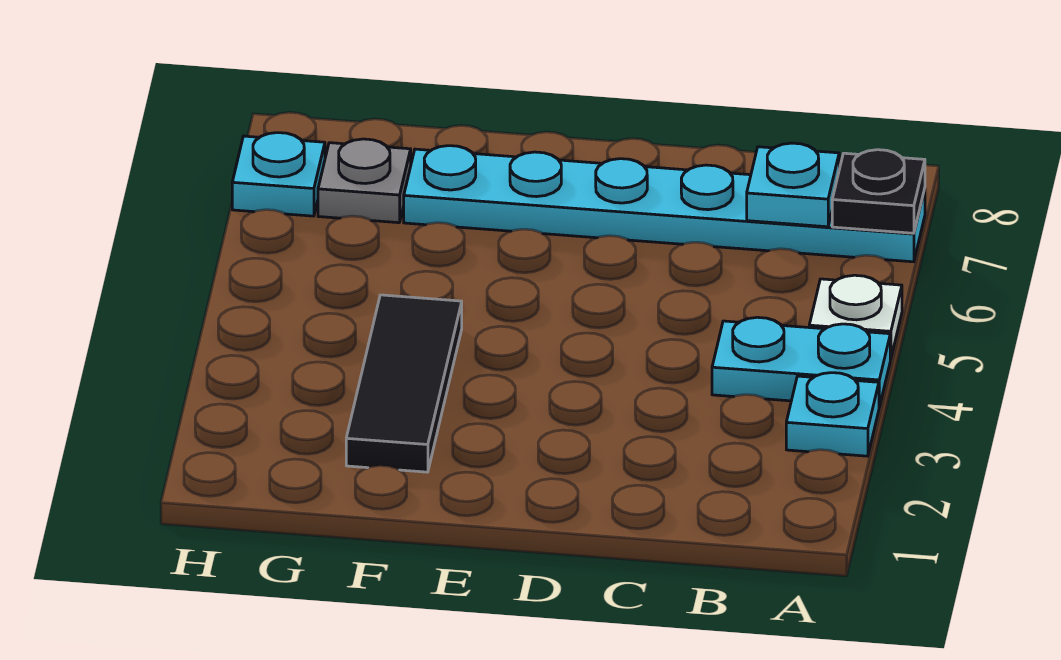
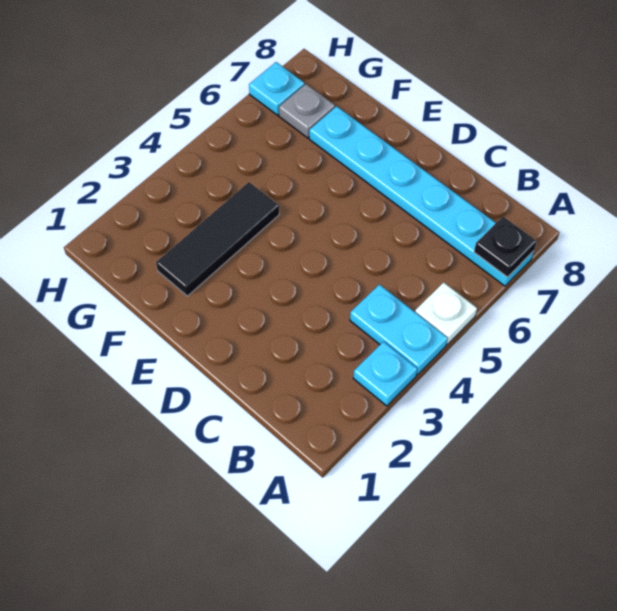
cyan plate B7 level 2 -> none

